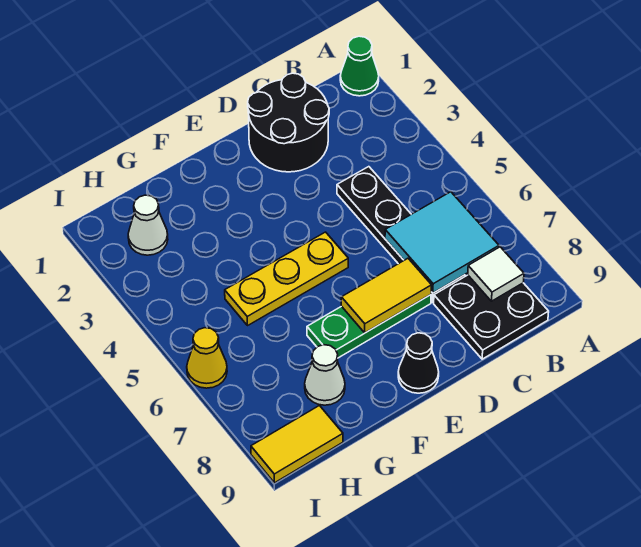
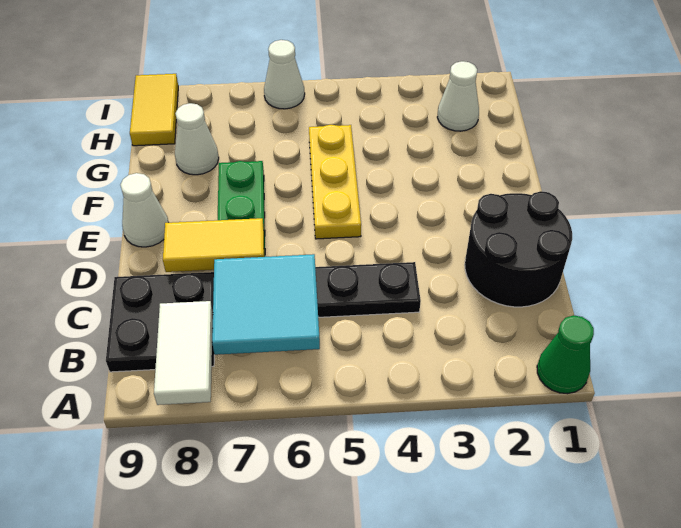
white tile B8 level 2 -> white tile A8:B8 level 2
yellow tile D7:E7 level 2 -> yellow tile D7:D8 level 2
black cone E9 level 1 -> white cone E9 level 1
yellow cone I6 level 1 -> white cone I6 level 1

